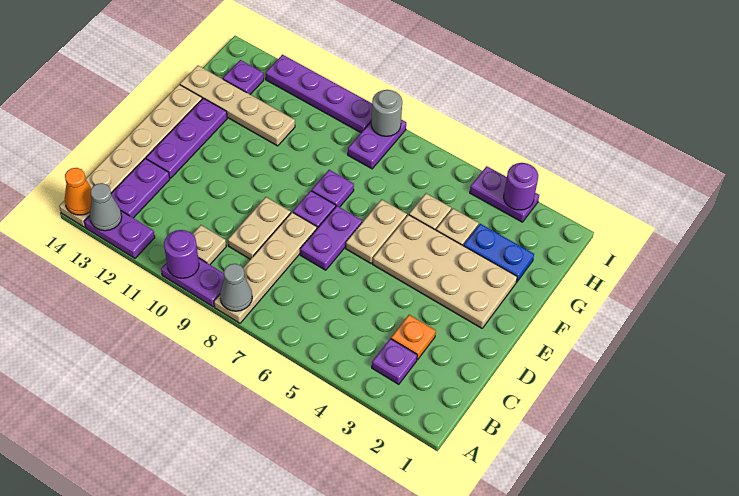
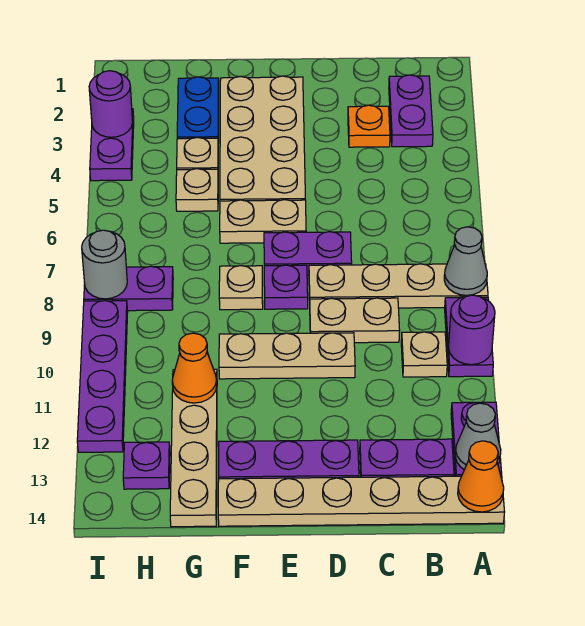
purple plate B3 level 1 -> purple plate B2:B3 level 1
none -> tan plate D10:F10 level 1
purple plate F8 level 1 -> tan plate F8 level 1
none -> orange cone G11 level 2

